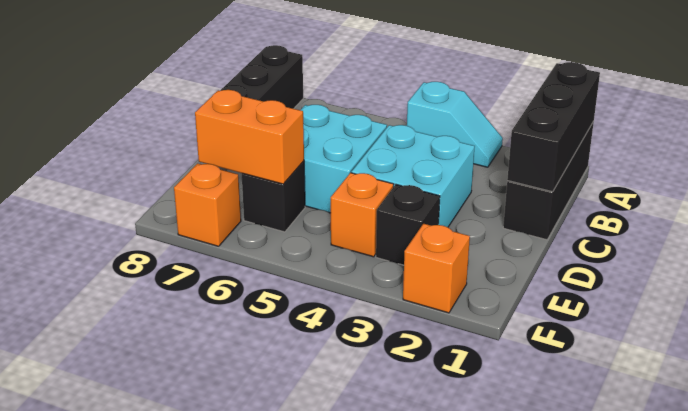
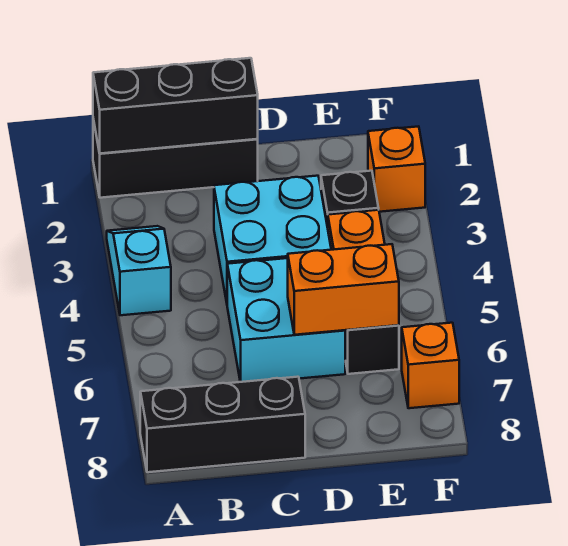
orange brick E6:E7 level 2 -> orange brick D6:E6 level 2

